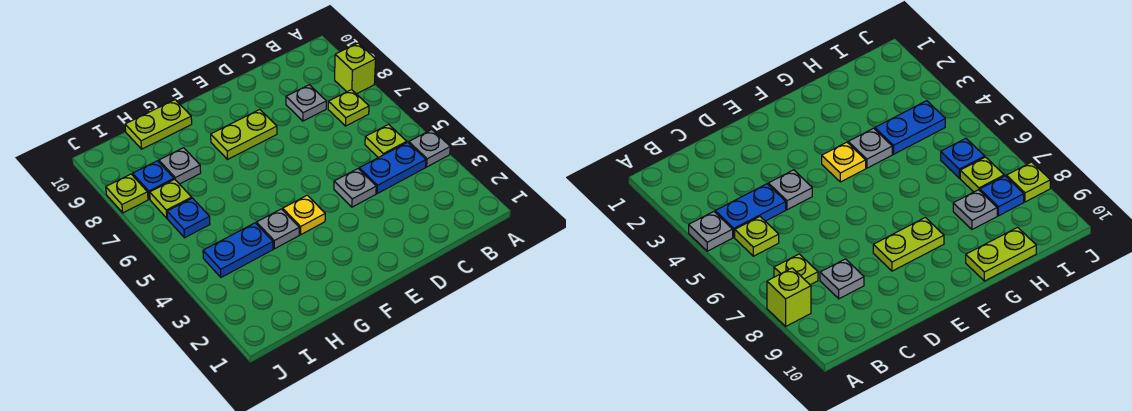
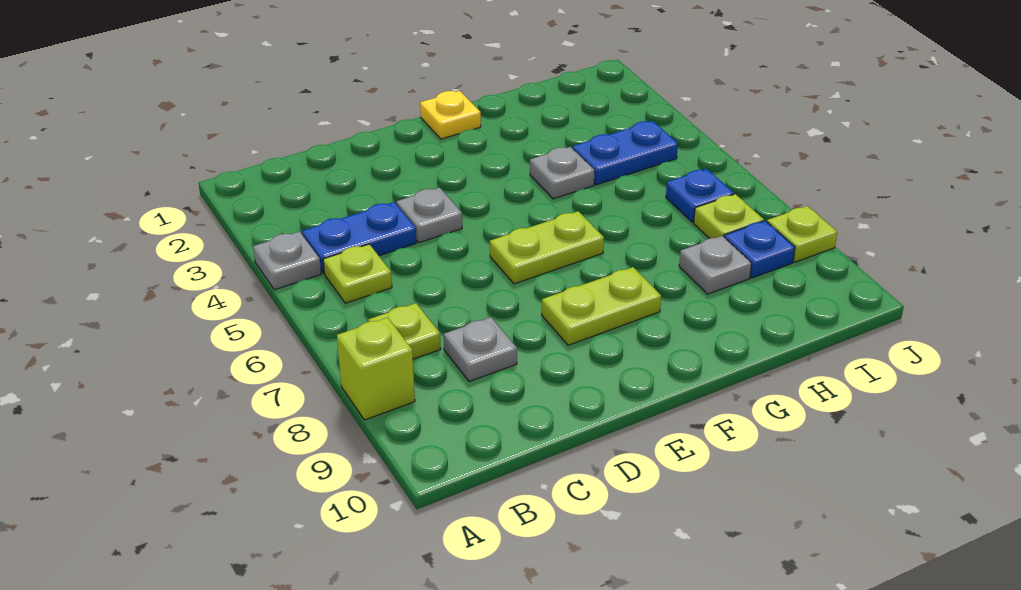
yellow plate F4 level 1 -> yellow plate F1 level 1
lime plate G10:H10 level 1 -> lime plate E6:F6 level 1

